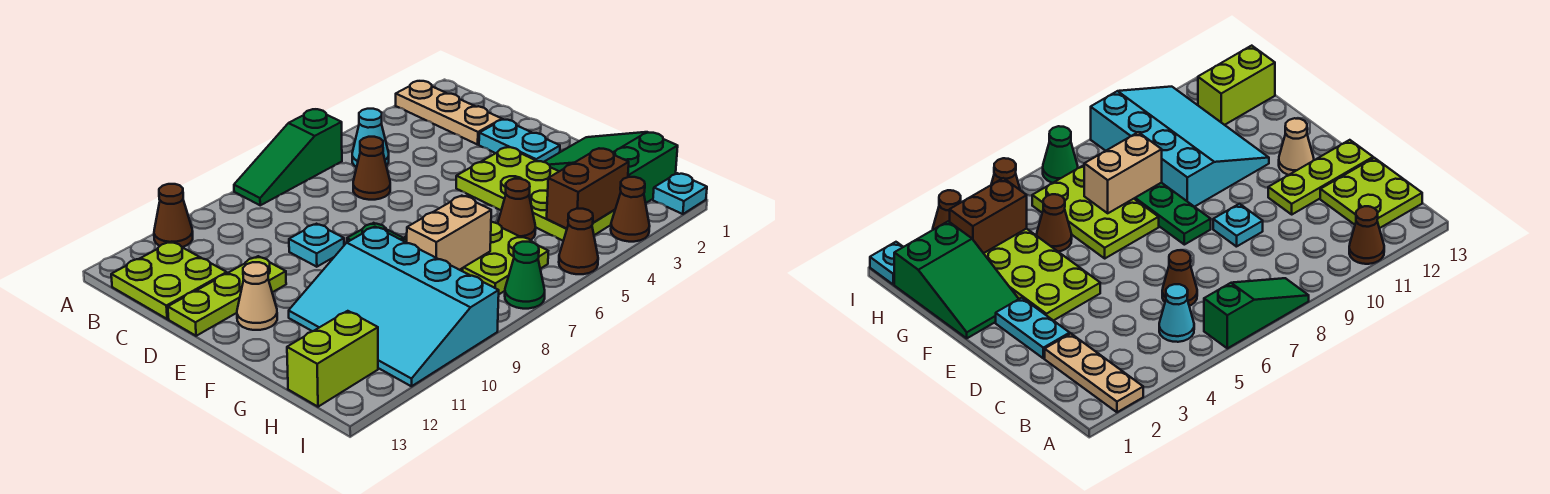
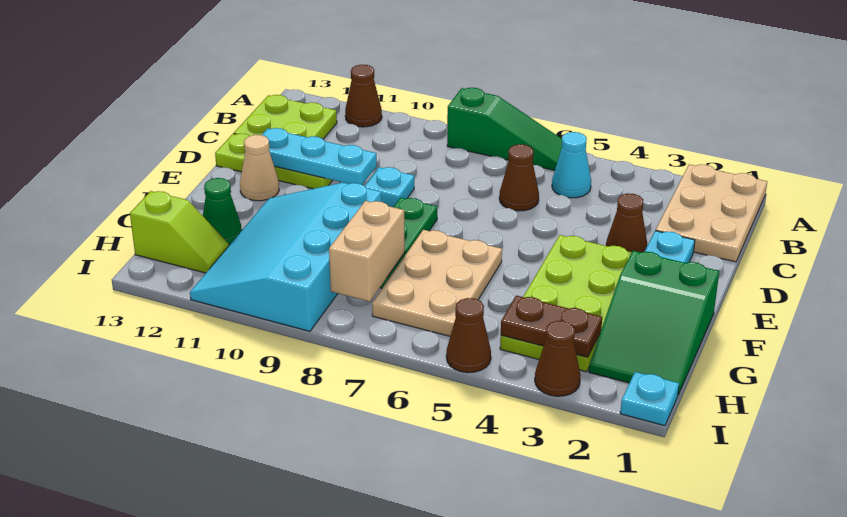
tan plate A2:C2 level 1 -> tan plate A1:C2 level 1
green slope A6:A8 level 1 top 6 -> green slope A6:A8 level 1 top 8
none -> cyan plate D10:D12 level 2
green slope F1:H2 level 1 top H -> green slope F1:H2 level 1 top F
lime plate F6:H7 level 1 -> tan plate F6:H7 level 1
brown cone G5 level 1 -> brown cone D3 level 1
tan brick G7:G8 level 2 -> tan brick G8:H8 level 2
brown brick H3:H4 level 2 -> brown plate H3:H4 level 2
lime brick H12:H13 level 1 -> lime slope H12:H13 level 1 top 13
green cone I7 level 1 -> green cone G12 level 1

